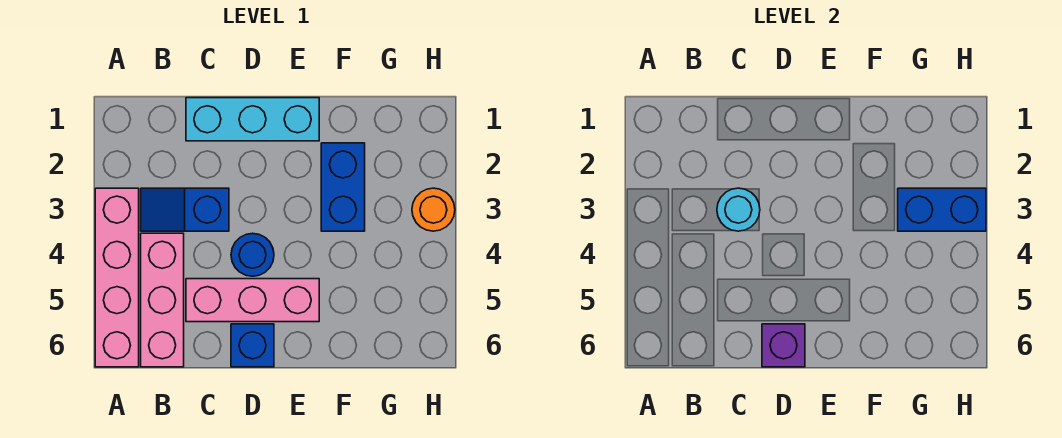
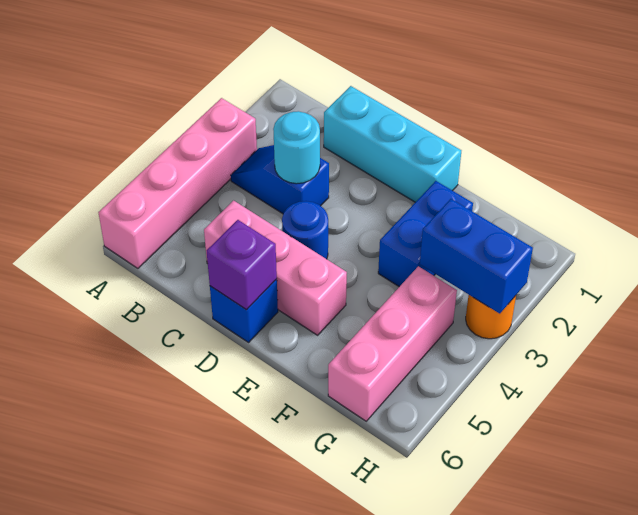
pink brick B4:B6 level 1 -> pink brick G4:G6 level 1

